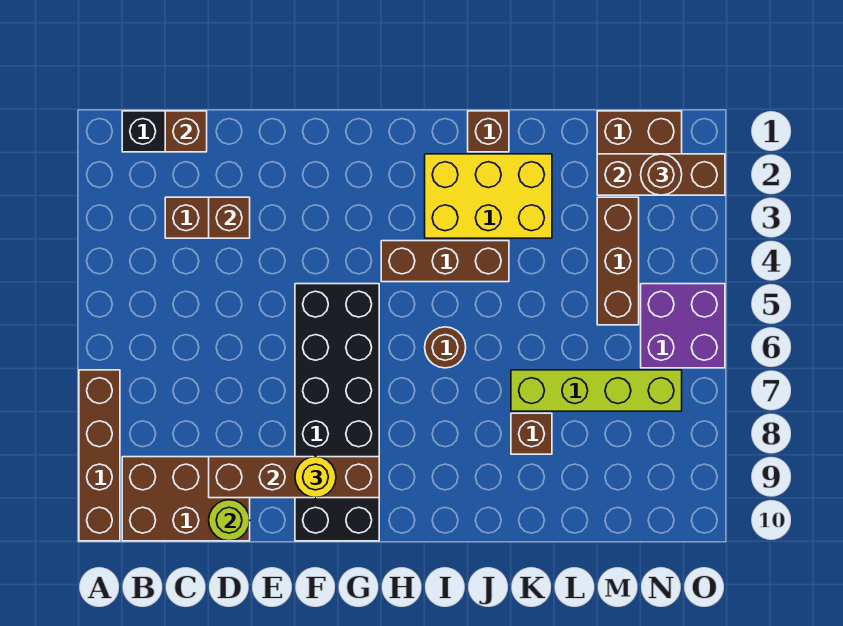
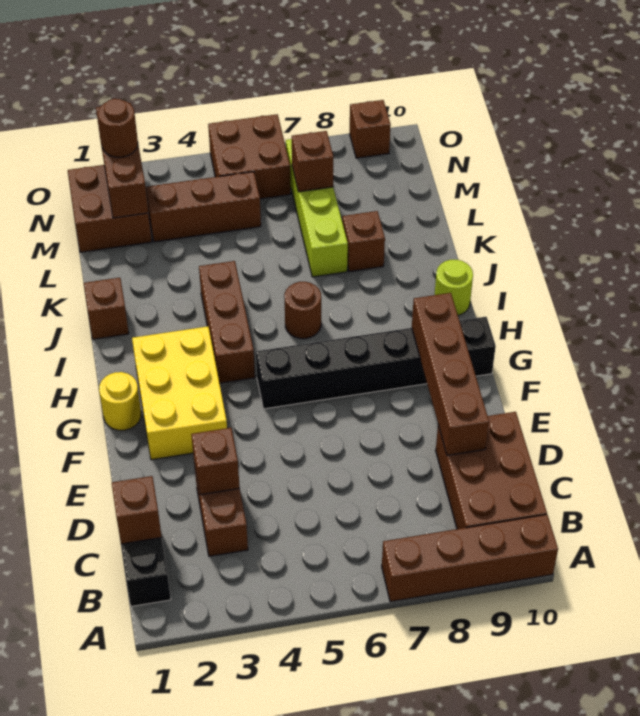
lime round brick D10 level 2 -> lime round brick I10 level 1
black brick F5:G10 level 1 -> black brick G5:G10 level 1
yellow round brick F9 level 3 -> yellow round brick G1 level 1
yellow brick I2:K3 level 1 -> yellow brick F2:H3 level 1
none -> brown brick M7 level 2
purple brick N5:O6 level 1 -> brown brick N5:O6 level 1
none -> brown brick O9 level 1

